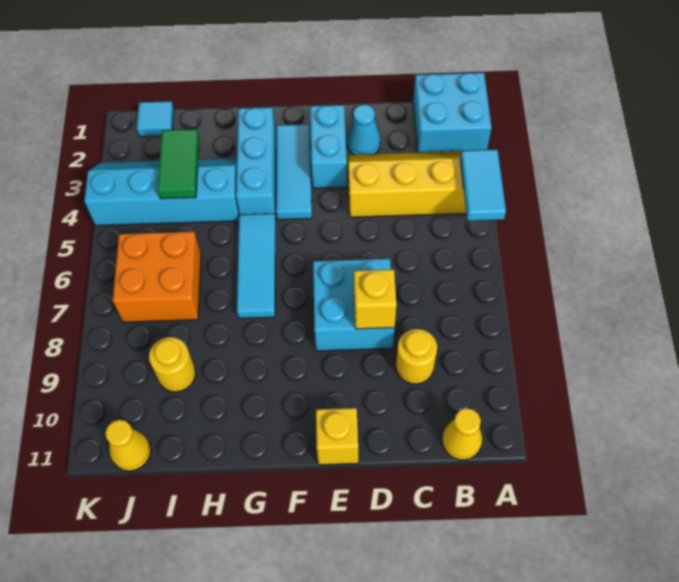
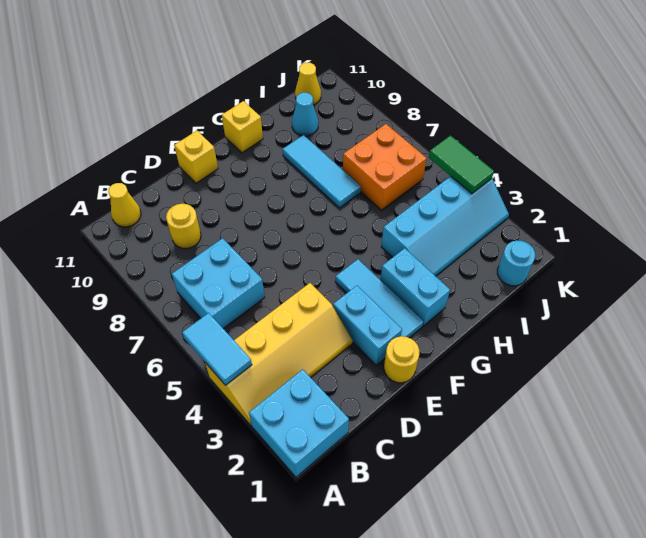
cyan cone D2 level 1 -> cyan cone I10 level 1
cyan brick D7:E8 level 1 -> cyan brick B6:C7 level 1
yellow brick D8 level 2 -> yellow brick G11 level 1
cyan brick G2:G4 level 1 -> cyan brick G2:G3 level 1
cyan tile G5:G7 level 1 -> cyan tile H7:H9 level 1
green tile I3:I4 level 2 -> green tile K4:K5 level 2
yellow round brick I9 level 1 -> yellow round brick E1 level 1
cyan tile J1 level 1 -> cyan round brick J1 level 1

